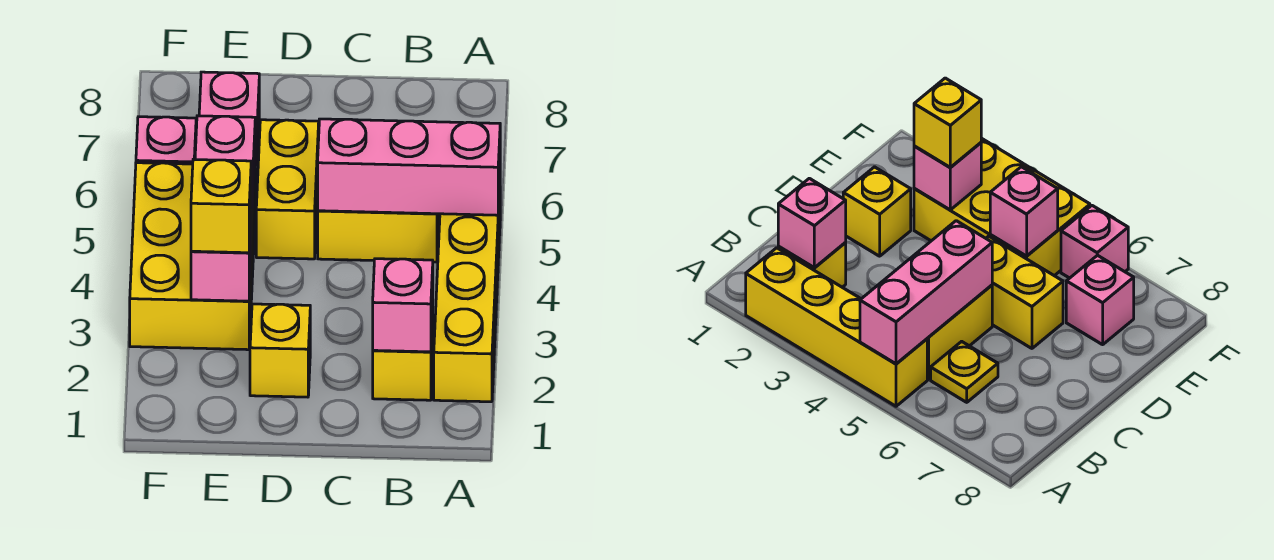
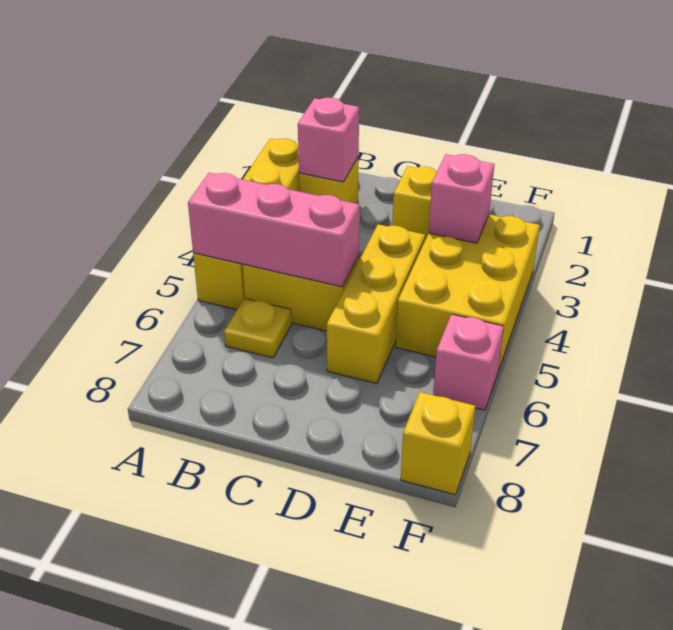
yellow brick D5:D6 level 1 -> yellow brick D4:D6 level 1
yellow brick E3 level 3 -> yellow brick F8 level 1
pink brick E5 level 2 -> none
pink brick E7 level 1 -> none

